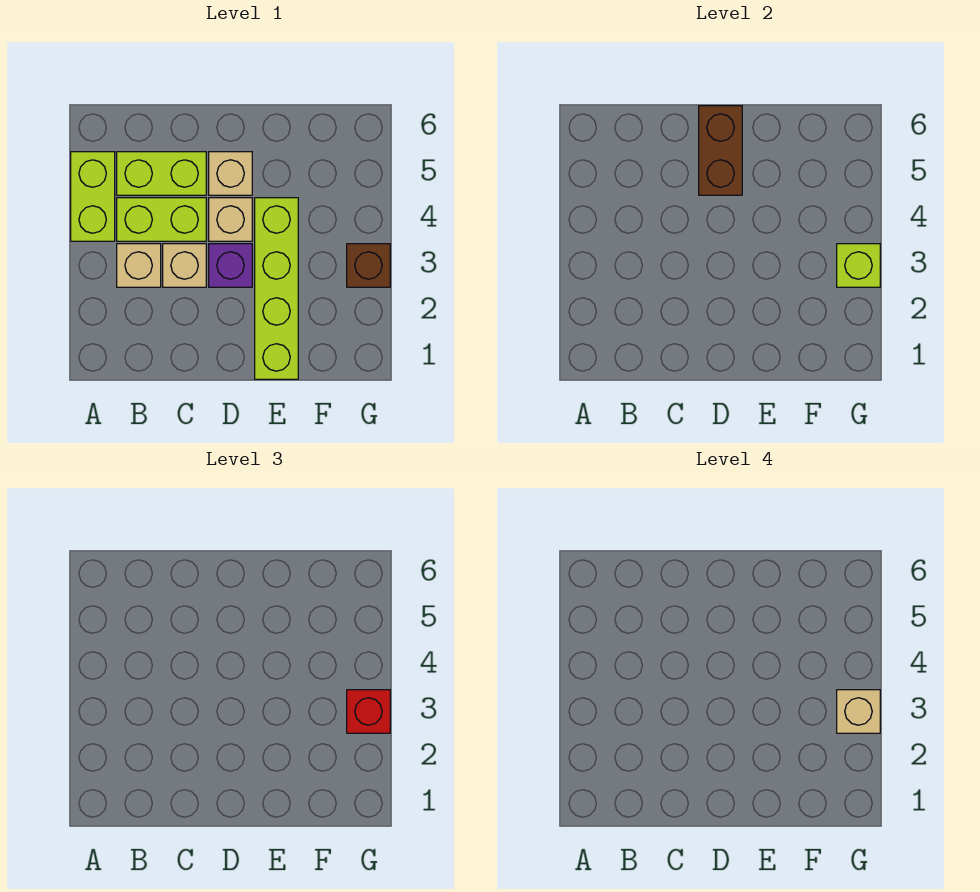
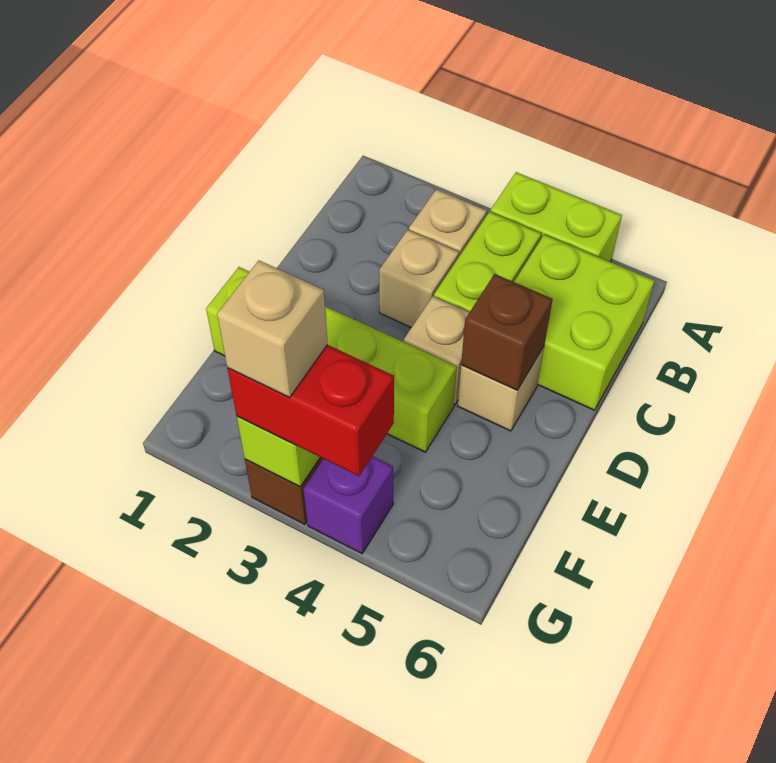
lime brick B5:C5 level 1 -> lime brick B5:C6 level 1
purple brick D3 level 1 -> purple brick G4 level 1
brown brick D5:D6 level 2 -> brown brick D5 level 2
red brick G3 level 3 -> red brick G3:G4 level 3

